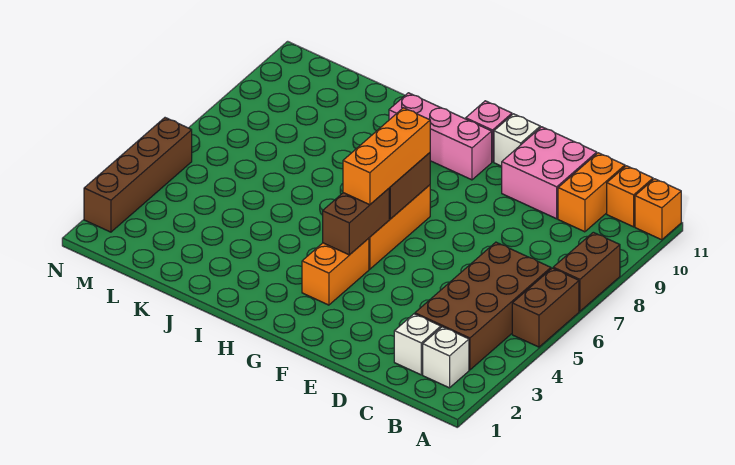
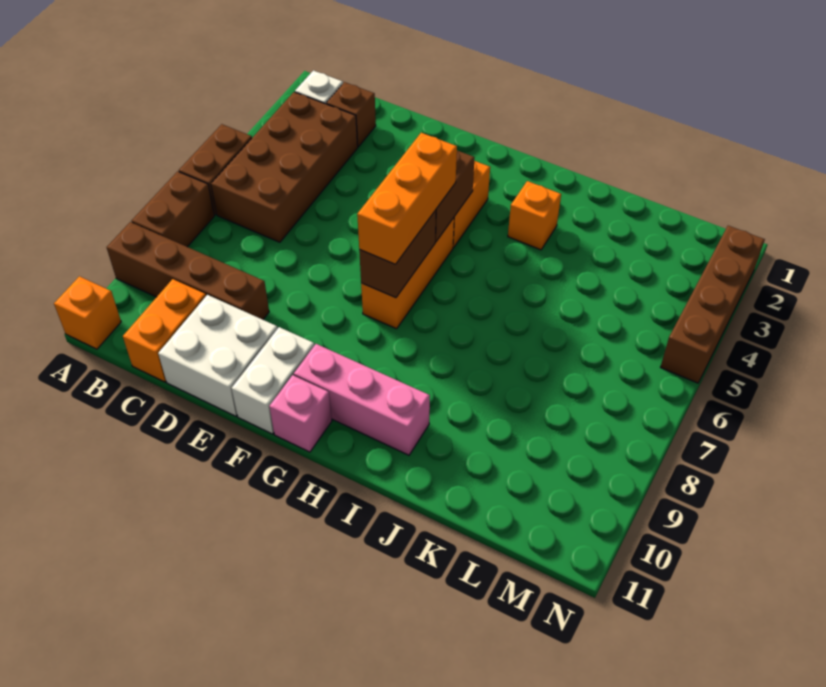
none -> brown brick A9:D9 level 1
orange brick B11 level 1 -> orange brick I3 level 1
white brick C2 level 1 -> brown brick C2 level 1
pink brick D10:E11 level 1 -> white brick D10:E11 level 1
white brick F11 level 1 -> white brick F10:F11 level 1

